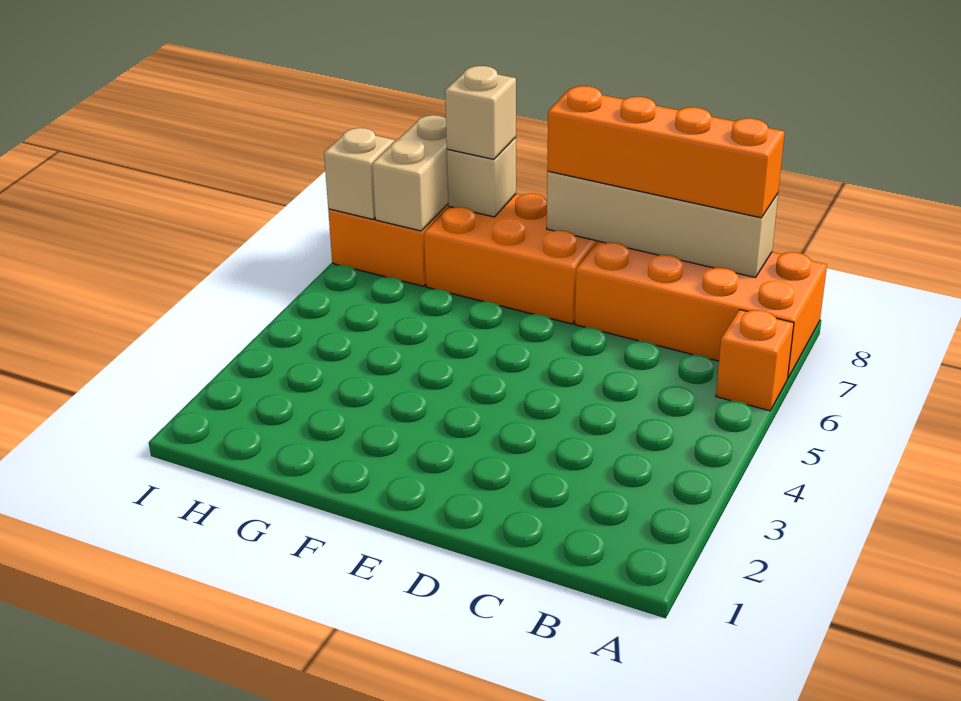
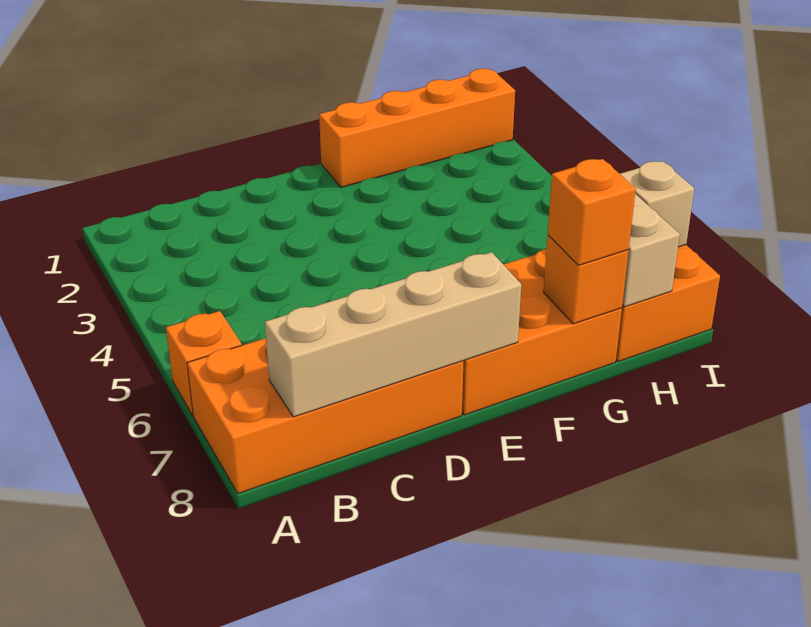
orange brick B8:E8 level 3 -> orange brick F1:I1 level 1
tan brick G8 level 2 -> orange brick G8 level 2
tan brick G8 level 3 -> orange brick G8 level 3

